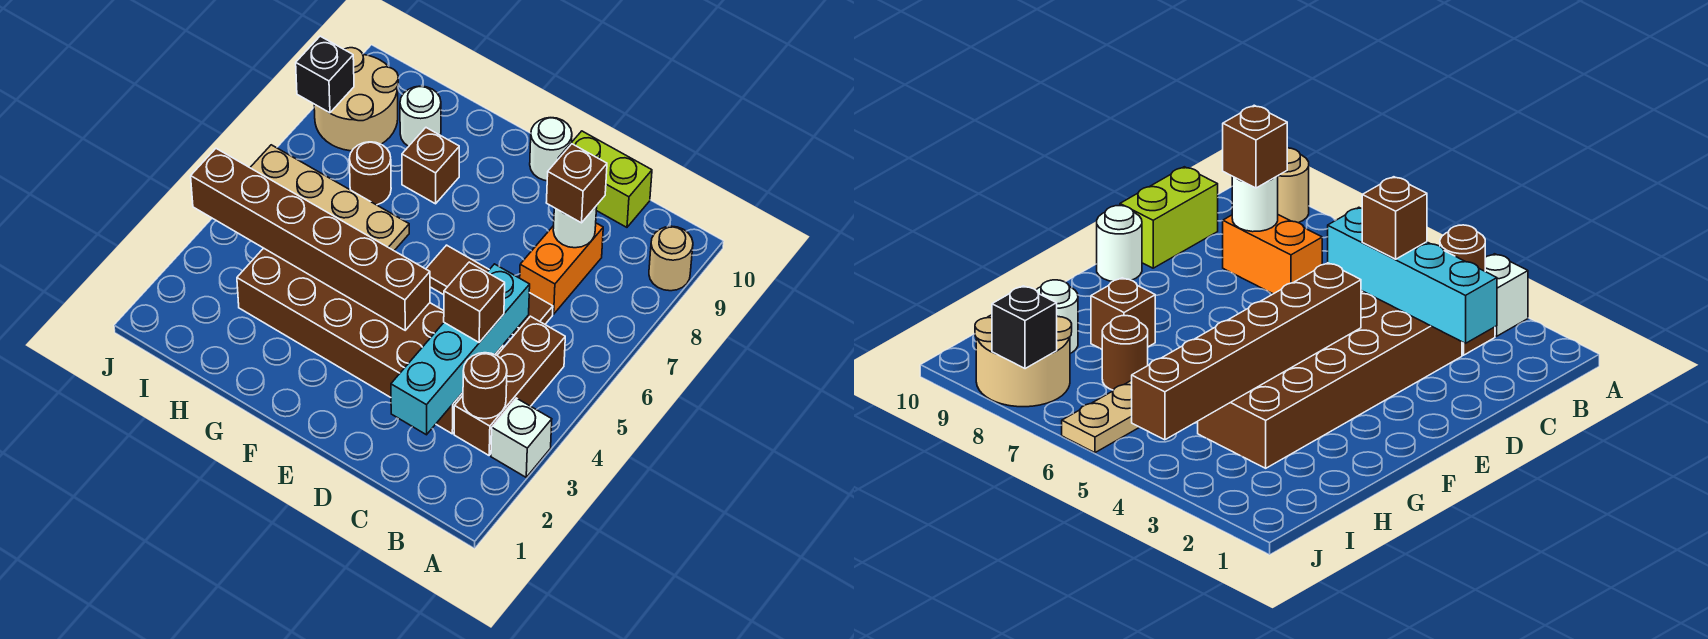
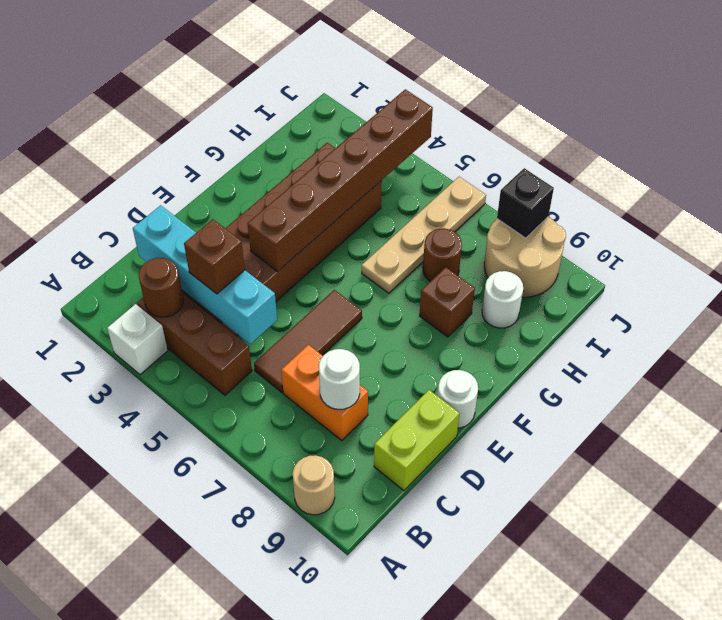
brown brick C8 level 3 -> none

